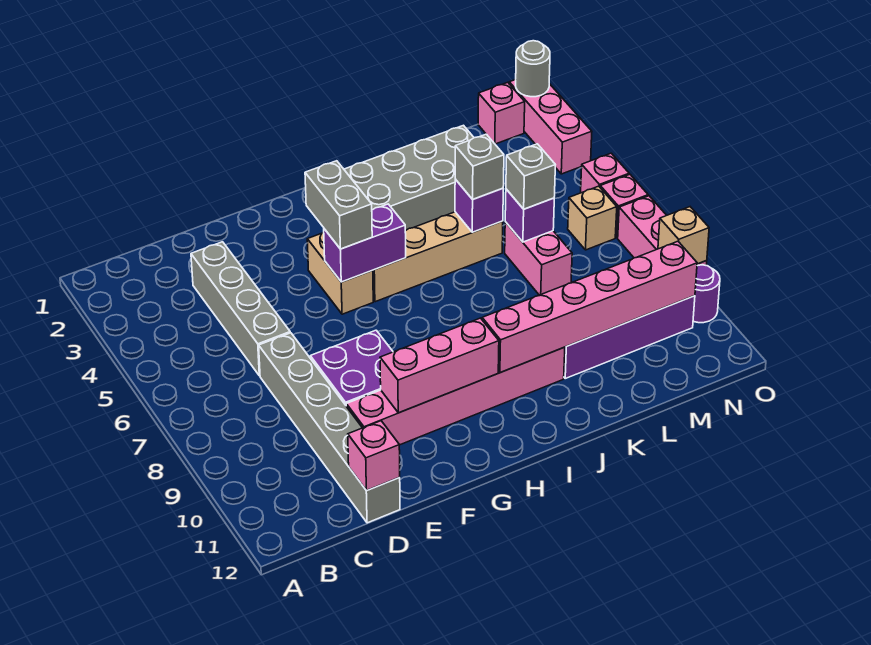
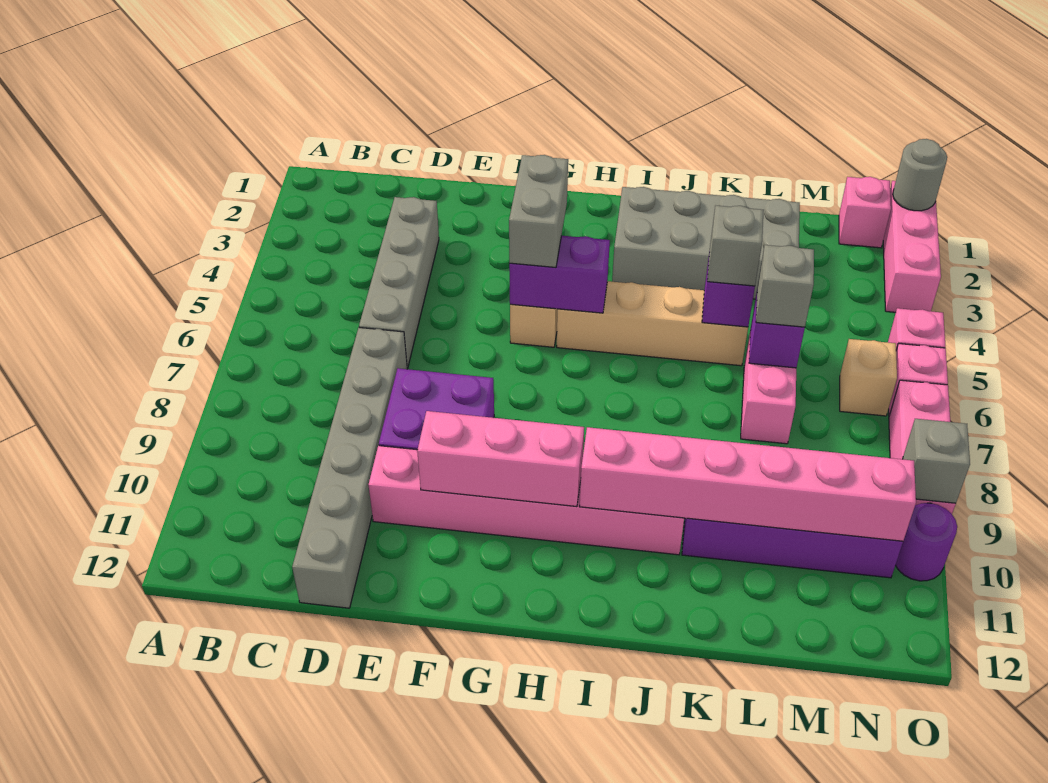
pink brick D12 level 2 -> none
tan brick O9 level 2 -> grey brick O9 level 2

